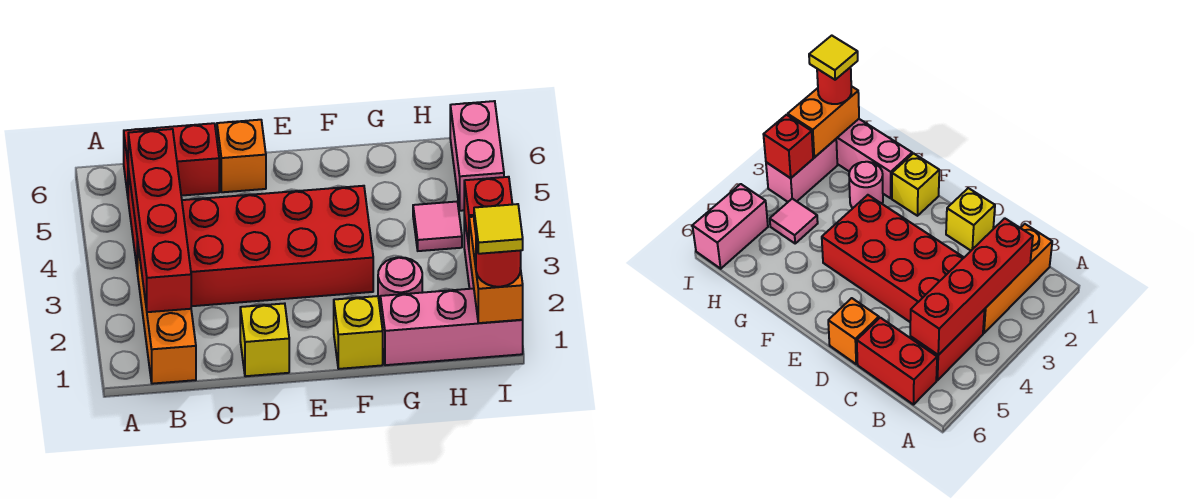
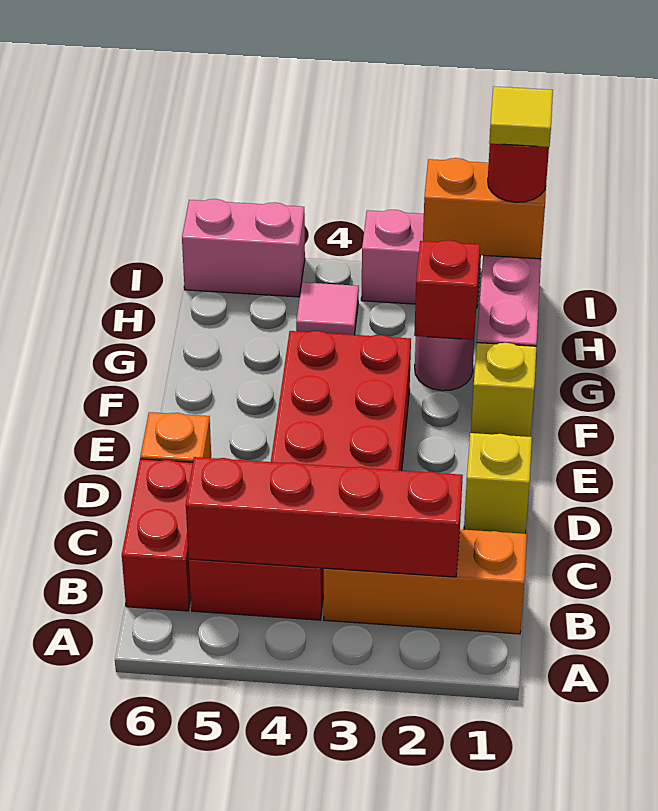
red brick I3 level 2 -> red brick G2 level 2

